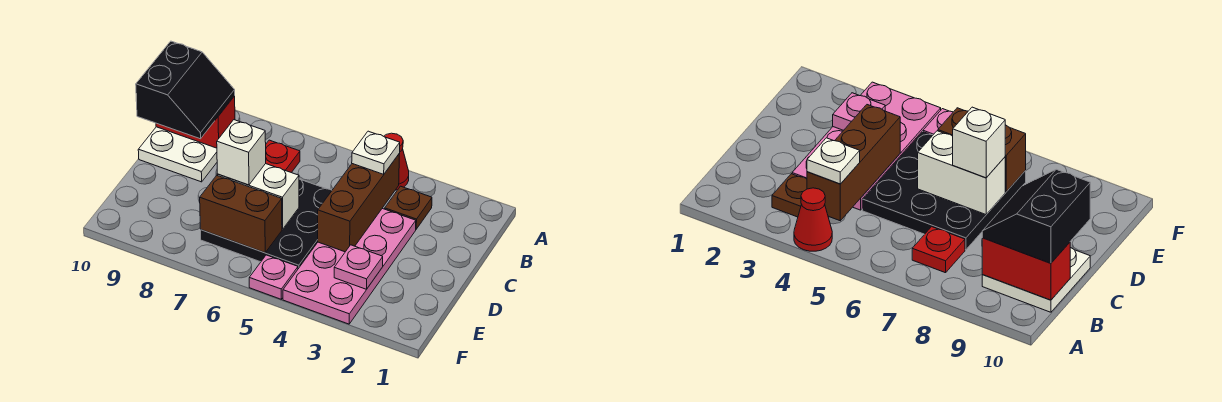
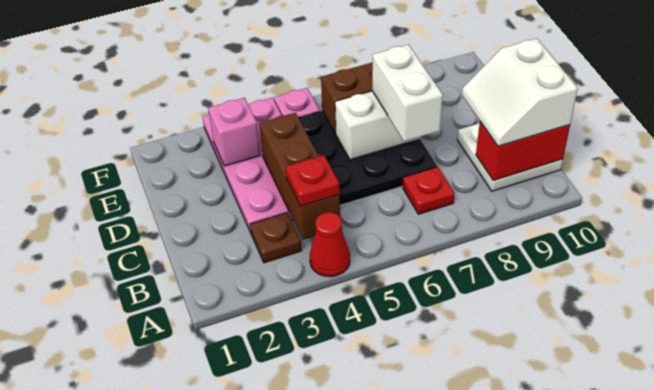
white plate B4 level 3 -> red plate B4 level 3
black slope B9:C10 level 3 top 10 -> white slope B9:C10 level 3 top 10
white brick D7 level 3 -> white brick C7:D7 level 3
pink plate E3 level 2 -> pink brick E3 level 2

